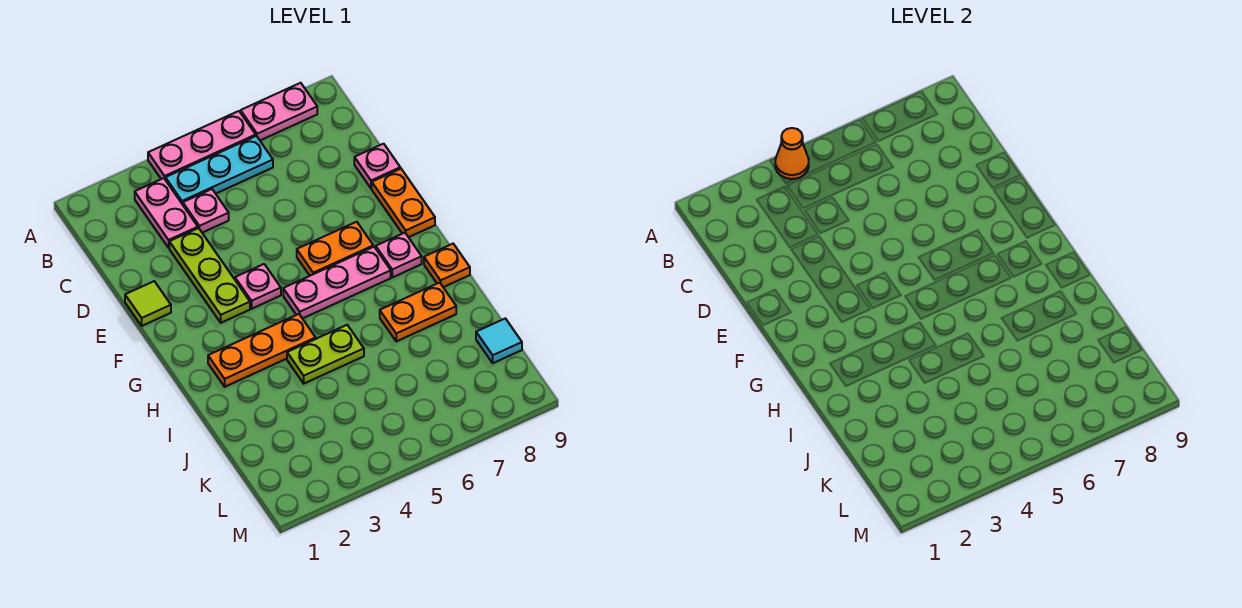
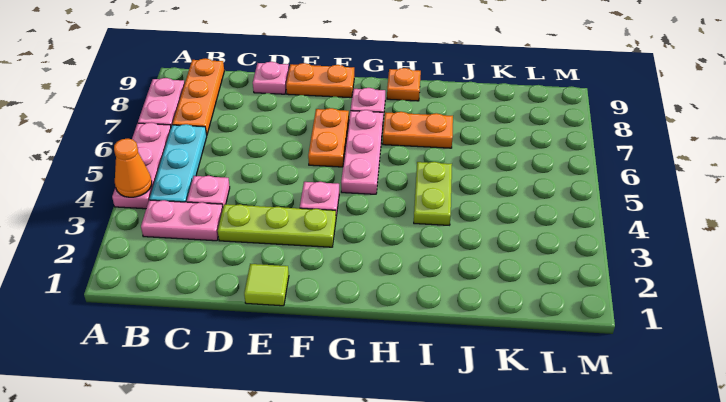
orange plate H2:H4 level 1 -> orange plate B7:B9 level 1
orange plate I7:I8 level 1 -> orange plate H7:I7 level 1
cyan tile K9 level 1 -> none

